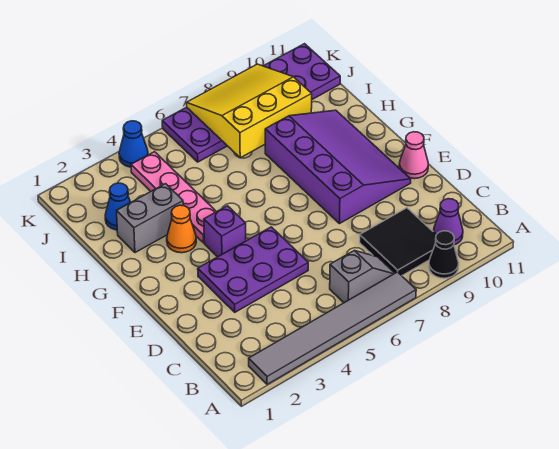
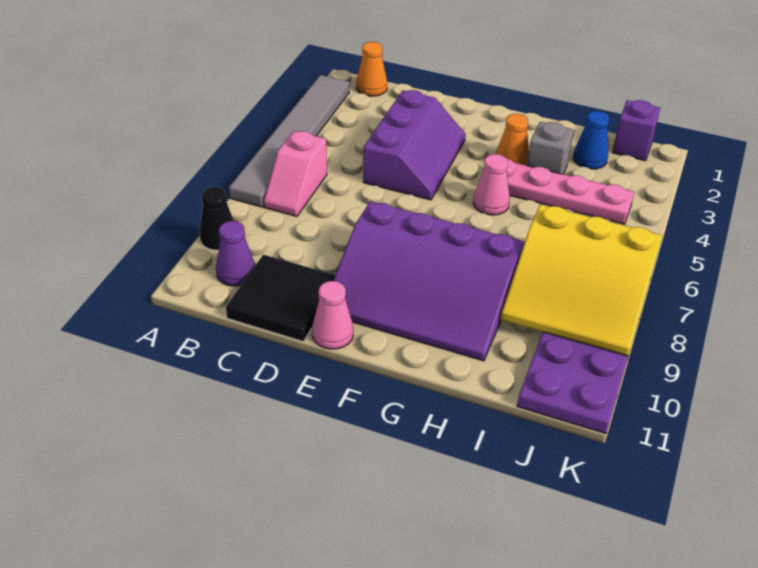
none -> orange cone B1 level 1
grey slope B6:B7 level 1 top 6 -> pink slope B6:B7 level 1 top 6
black tile B8:C9 level 1 -> black tile C10:D11 level 1
purple plate D3:E5 level 1 -> purple slope D3:E5 level 1 top D
purple brick F4 level 1 -> purple brick J1 level 1
none -> pink cone G5 level 1
grey brick H2:H3 level 1 -> grey brick H3 level 1
yellow slope I7:K9 level 2 top I -> yellow slope I7:K9 level 2 top 7
blue cone K4 level 1 -> none

